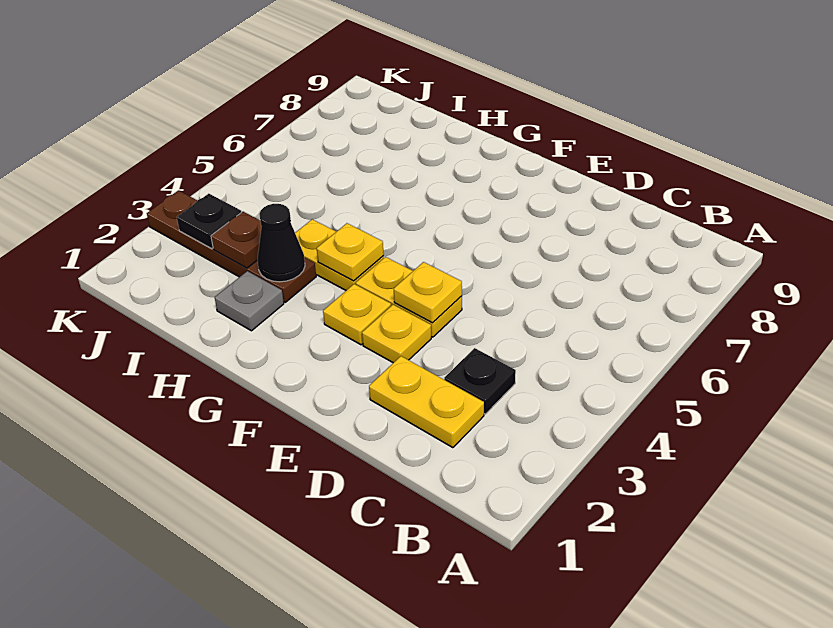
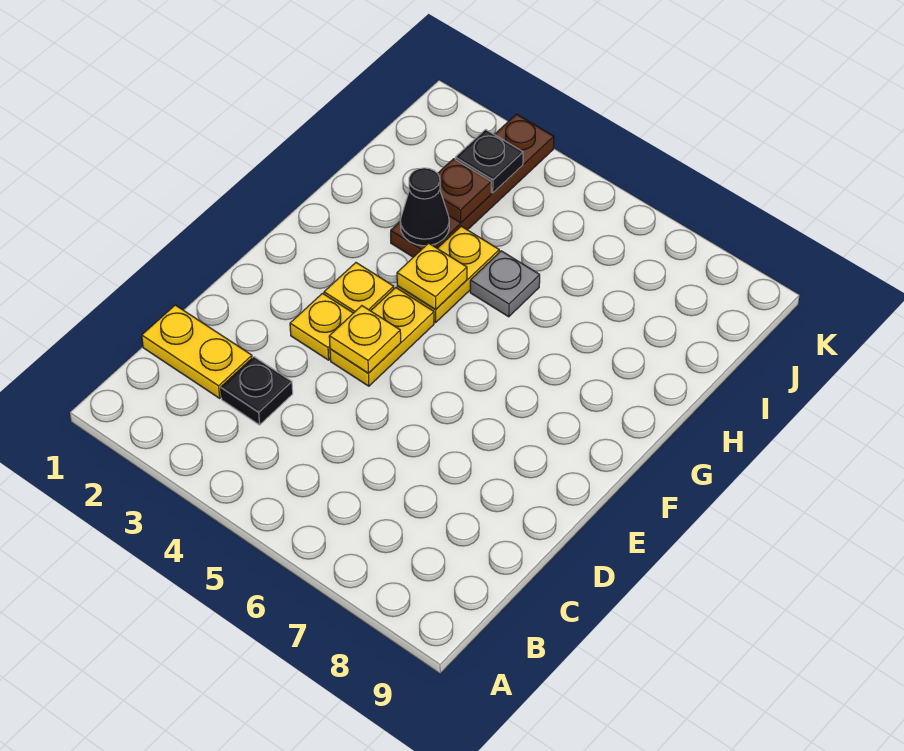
yellow plate C2:D2 level 1 -> yellow plate C1:C2 level 1
grey plate H2 level 1 -> grey plate H5 level 1

